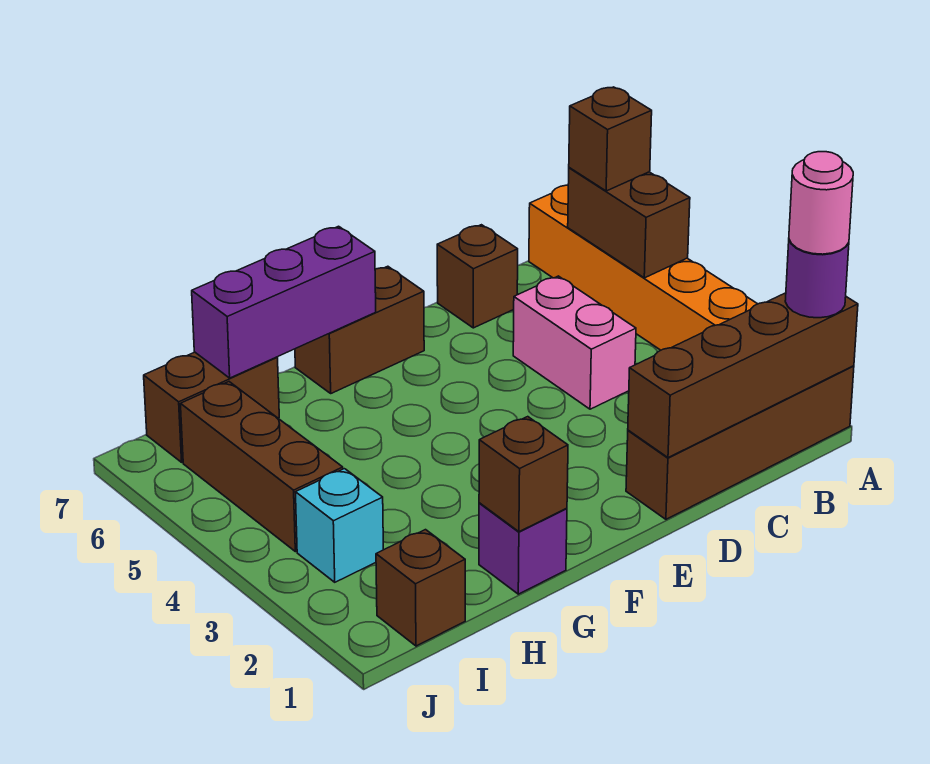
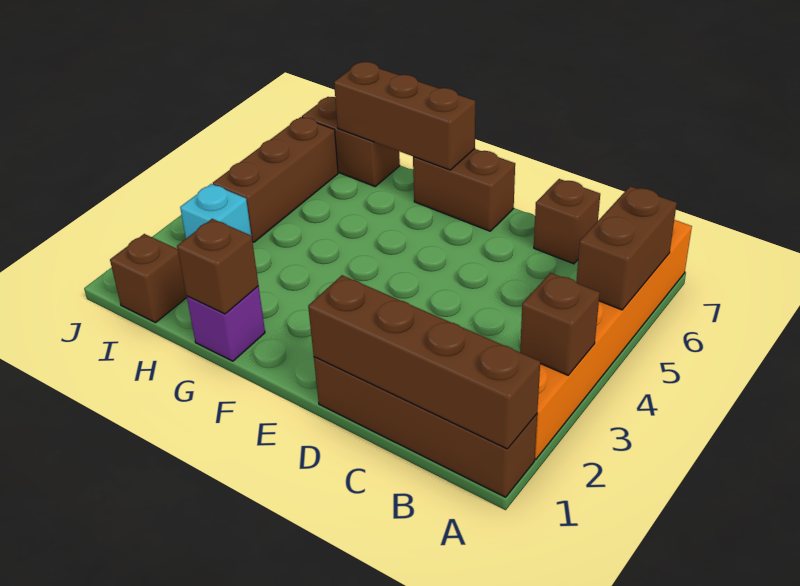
purple round brick A1 level 3 -> none
pink round brick A1 level 4 -> none
brown brick A6 level 3 -> brown brick A3 level 2
pink brick C4:C5 level 1 -> none
purple brick F7:H7 level 2 -> brown brick F7:H7 level 2

